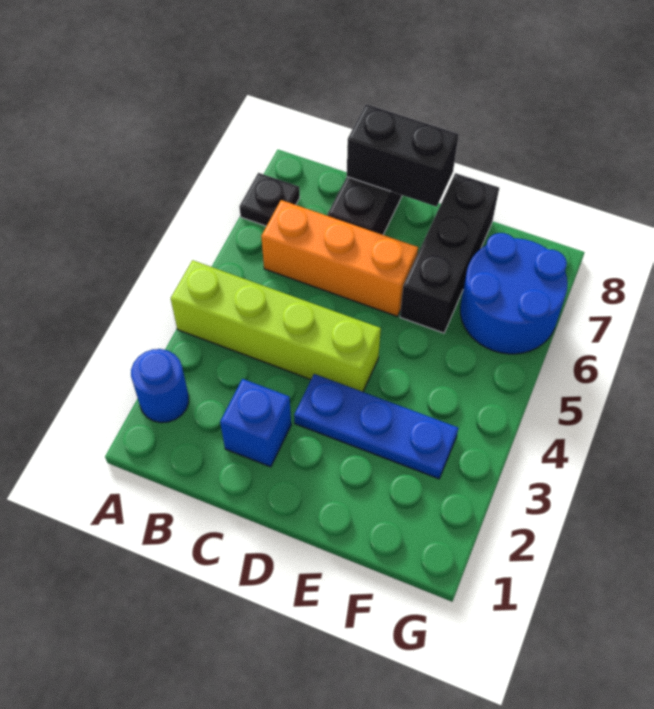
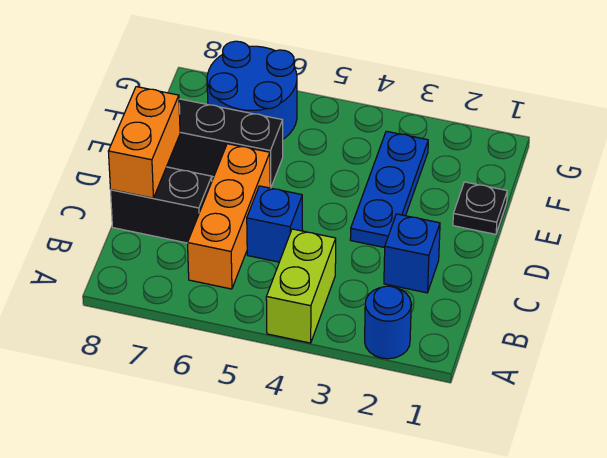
lime brick A4:D4 level 1 -> lime brick A4:B4 level 1
black plate A7 level 1 -> black plate E1 level 1
none -> blue brick C5 level 1
black brick C8:D8 level 2 -> orange brick C8:D8 level 2

